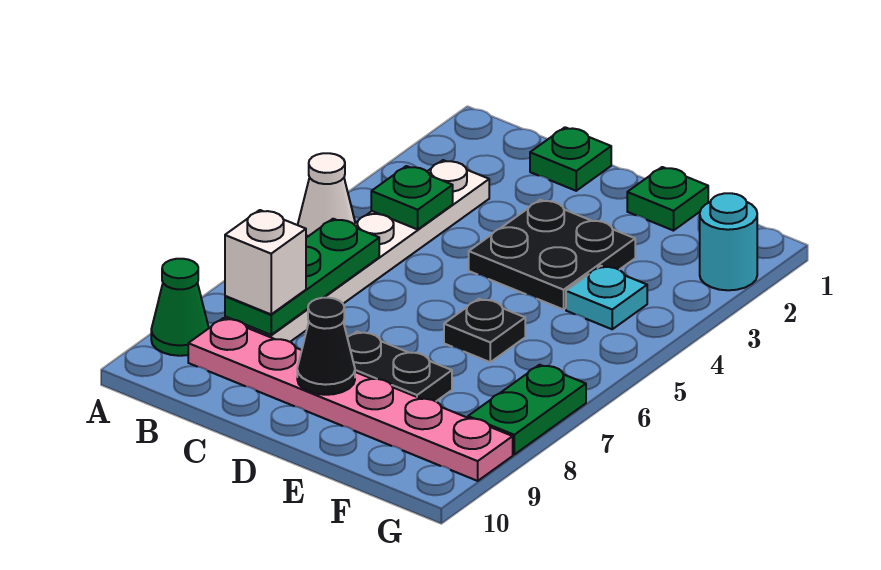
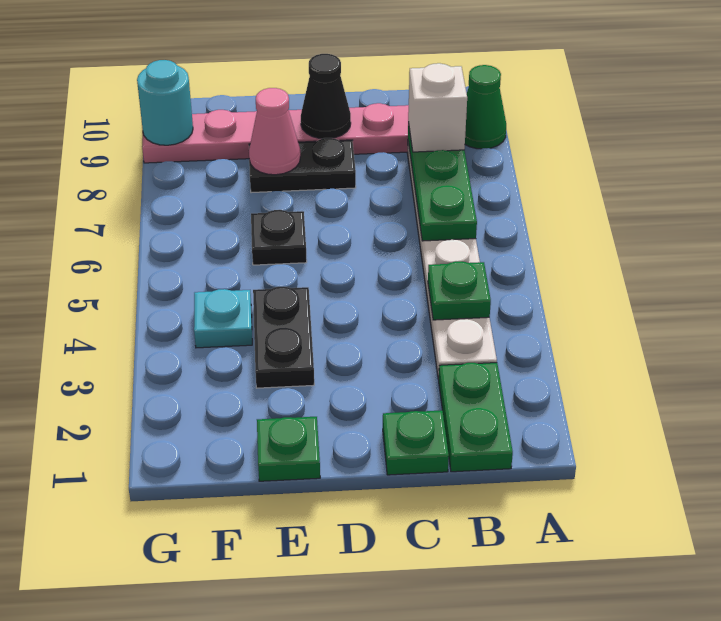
white cone A5 level 1 -> none
black plate D3:E4 level 1 -> black plate E3:E4 level 1
none -> pink cone E8 level 2
cyan round brick G2 level 1 -> cyan round brick G9 level 2
green plate G7:G8 level 1 -> green plate B1:B2 level 1

